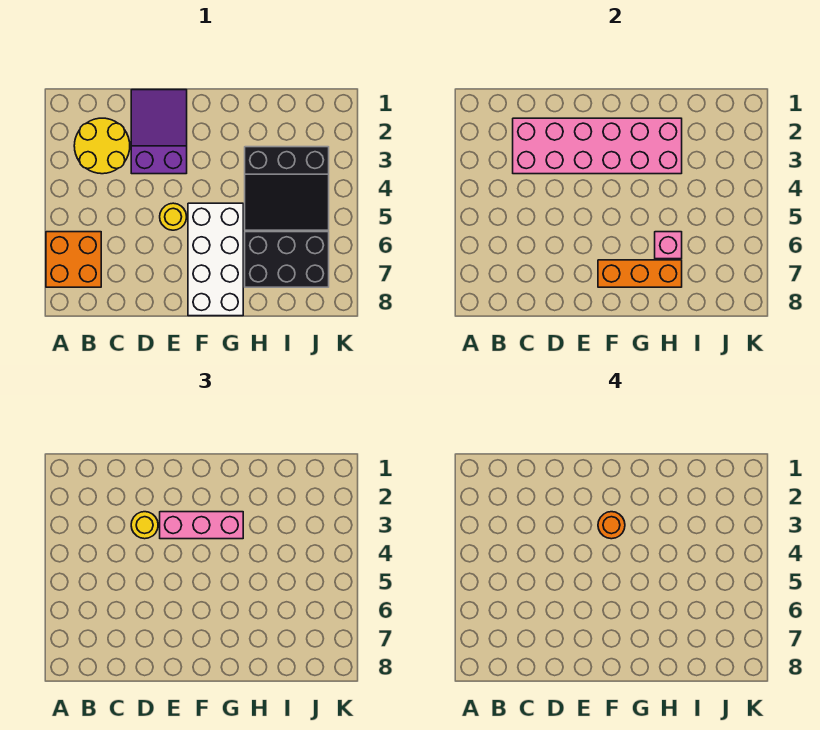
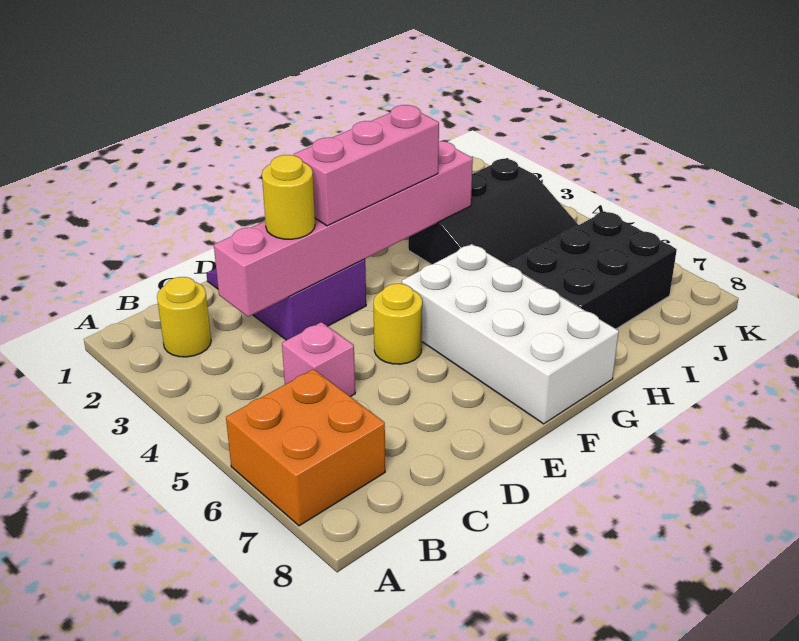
yellow round brick B2:C3 level 1 -> yellow round brick B2 level 1
pink brick C2:H3 level 2 -> pink brick C3:H3 level 2
orange round brick F3 level 4 -> none
orange brick F7:H7 level 2 -> none
pink brick H6 level 2 -> pink brick C5 level 1

